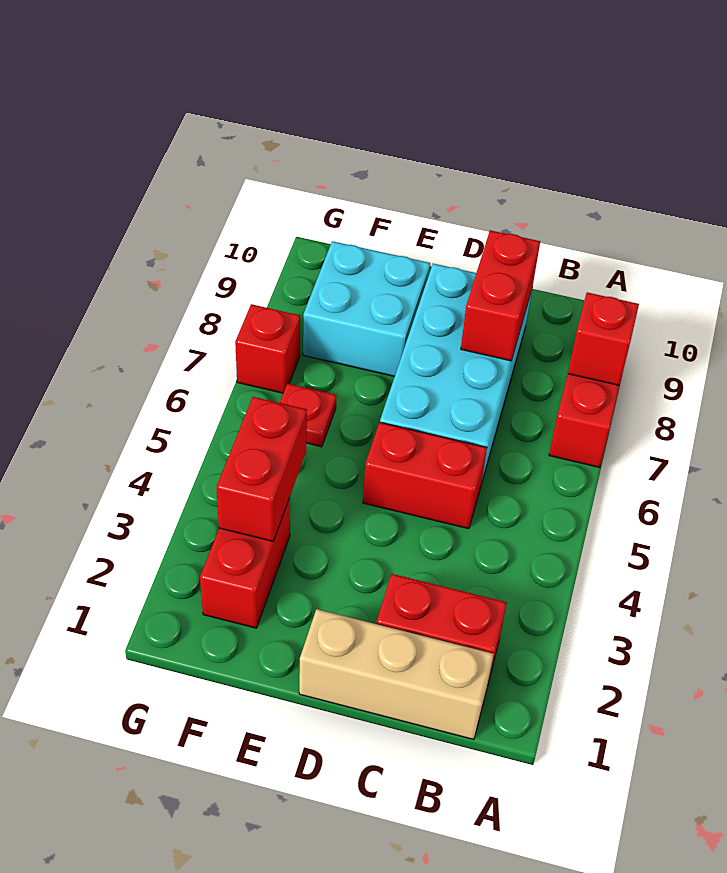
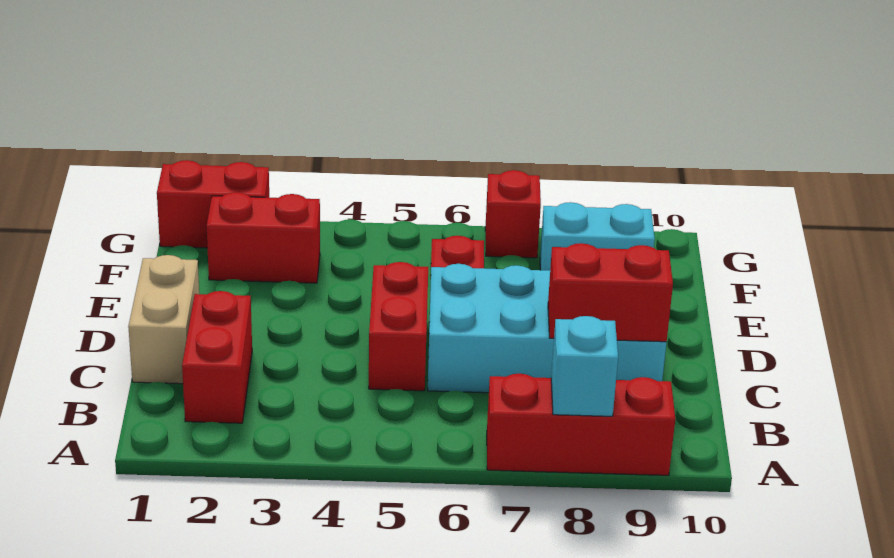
red brick A8 level 2 -> cyan brick A8 level 2
tan brick B1:D1 level 1 -> tan brick C1:D1 level 1
cyan brick E8:F9 level 1 -> cyan brick F8:F9 level 1
red brick F3:F4 level 2 -> red brick G1:G2 level 1

